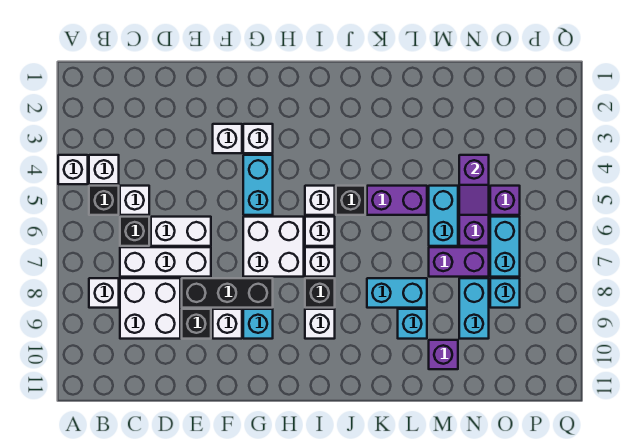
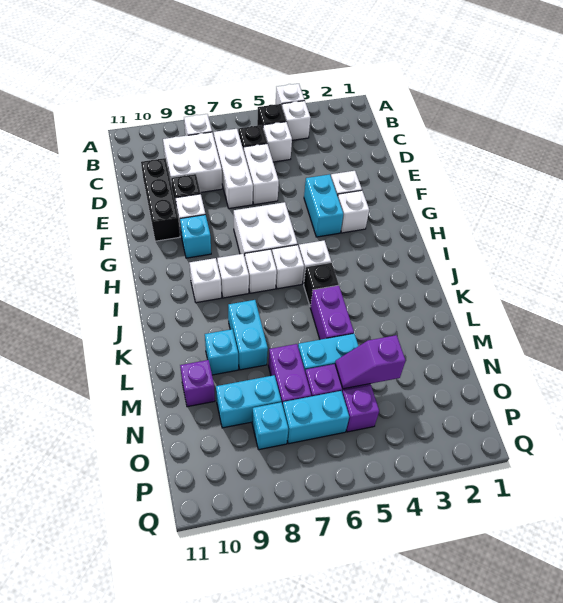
black brick E8:G8 level 1 -> black brick D10:F10 level 1
cyan brick G4:G5 level 1 -> cyan brick F4:G4 level 1
black brick I8 level 1 -> white brick I8 level 1

